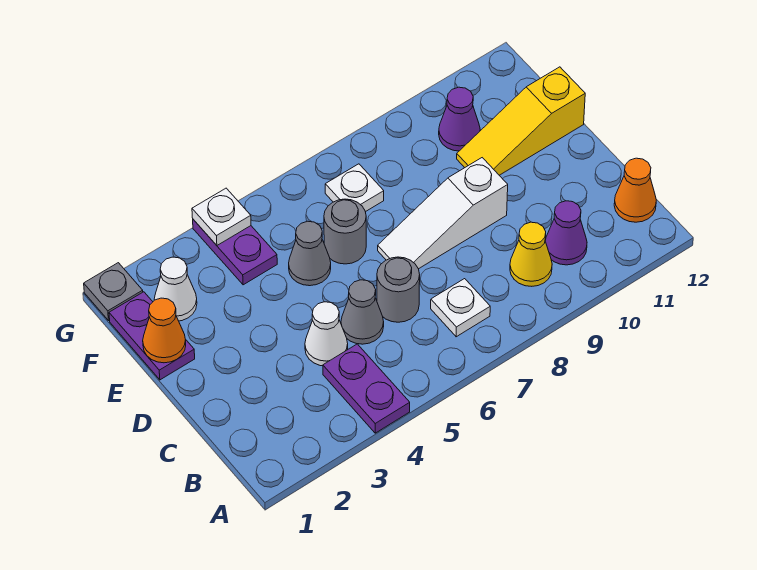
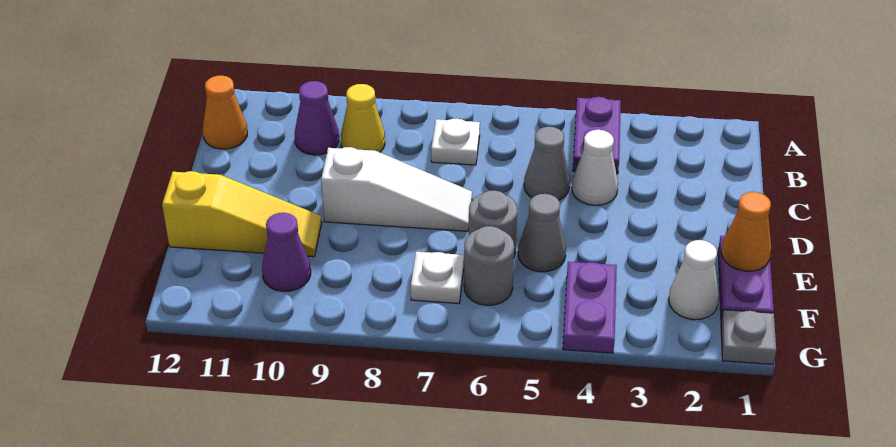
grey round brick C6 level 1 -> grey round brick F6 level 1
white plate G4 level 2 -> none

